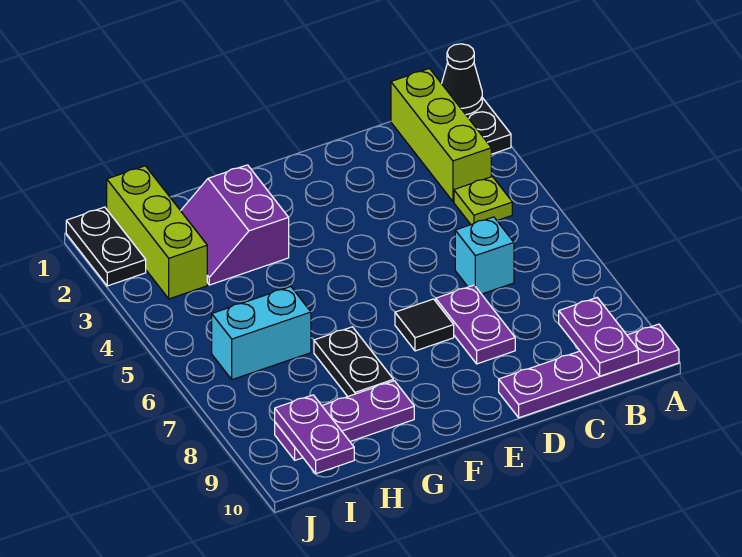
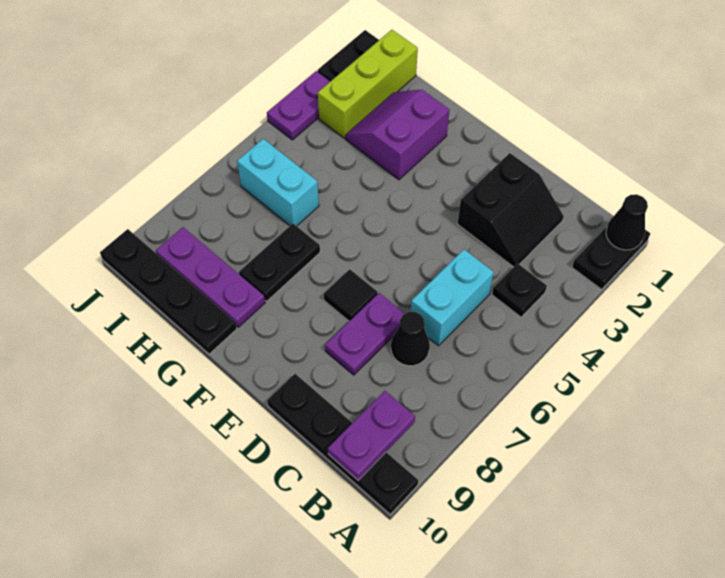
purple plate A10:D10 level 1 -> black plate A10:D10 level 1
lime brick B1:B3 level 1 -> none
lime plate B4 level 1 -> black plate B4 level 1
none -> black slope C2:D3 level 1 top D
cyan brick C6 level 1 -> cyan brick C5:C6 level 1
none -> black cone C7 level 1
none -> black plate G10:J10 level 1
purple plate I9:I10 level 2 -> purple plate J3:J4 level 1

